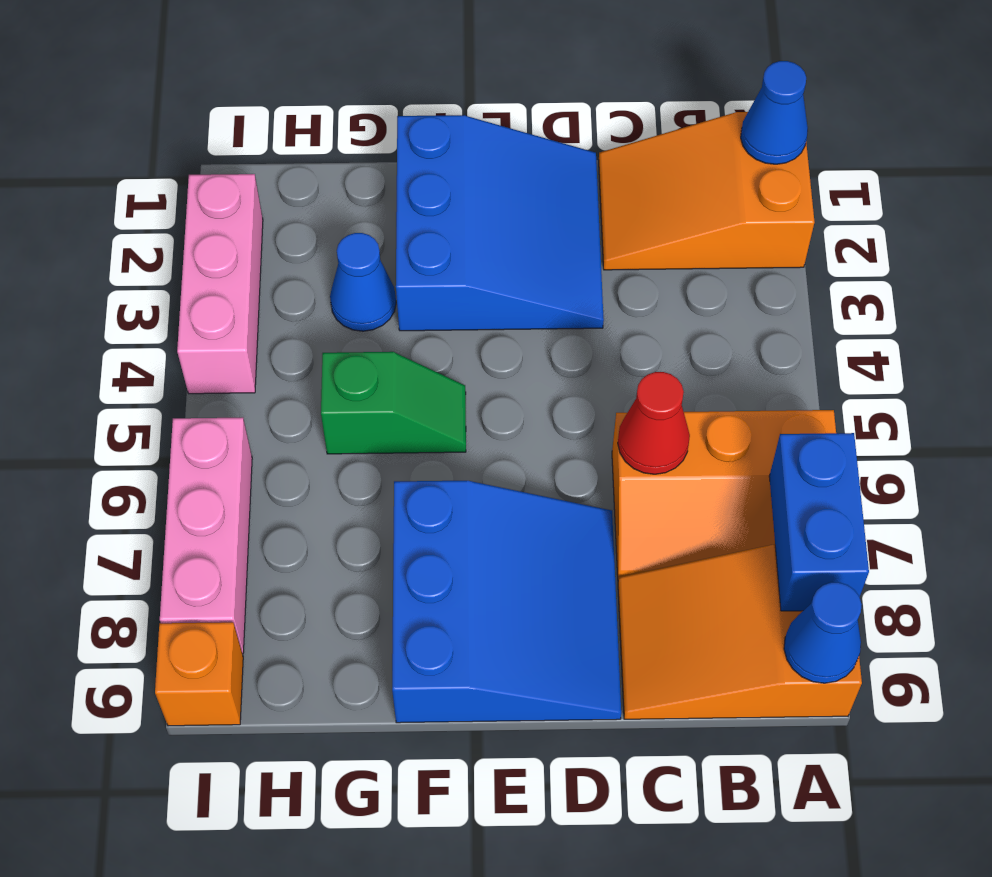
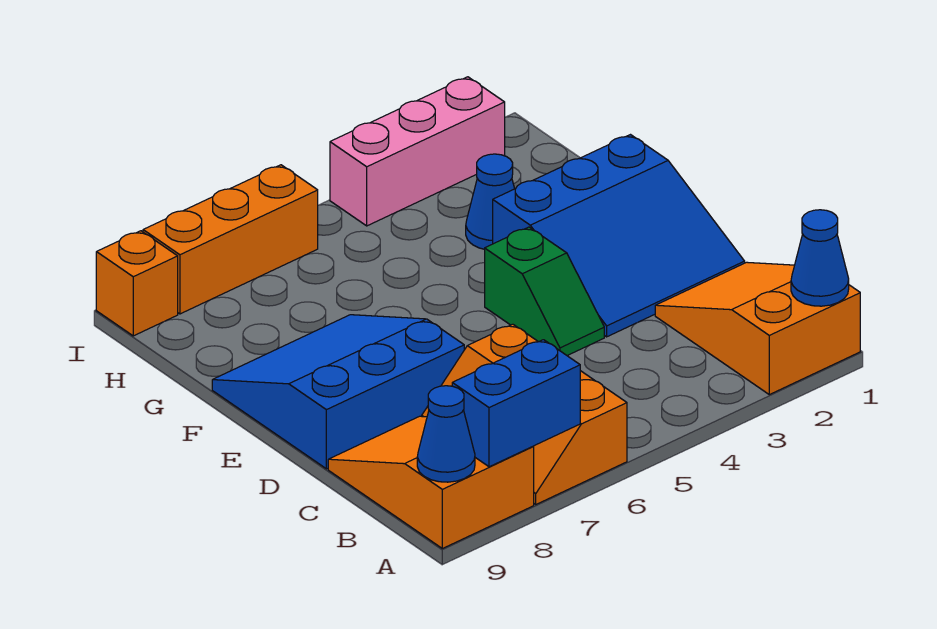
red cone C6 level 2 -> none
blue slope D7:F9 level 1 top F -> blue slope D7:F9 level 1 top D
green slope F5:G5 level 1 top G -> green slope D4:E4 level 1 top E
pink brick I6:I8 level 1 -> orange brick I6:I8 level 1

